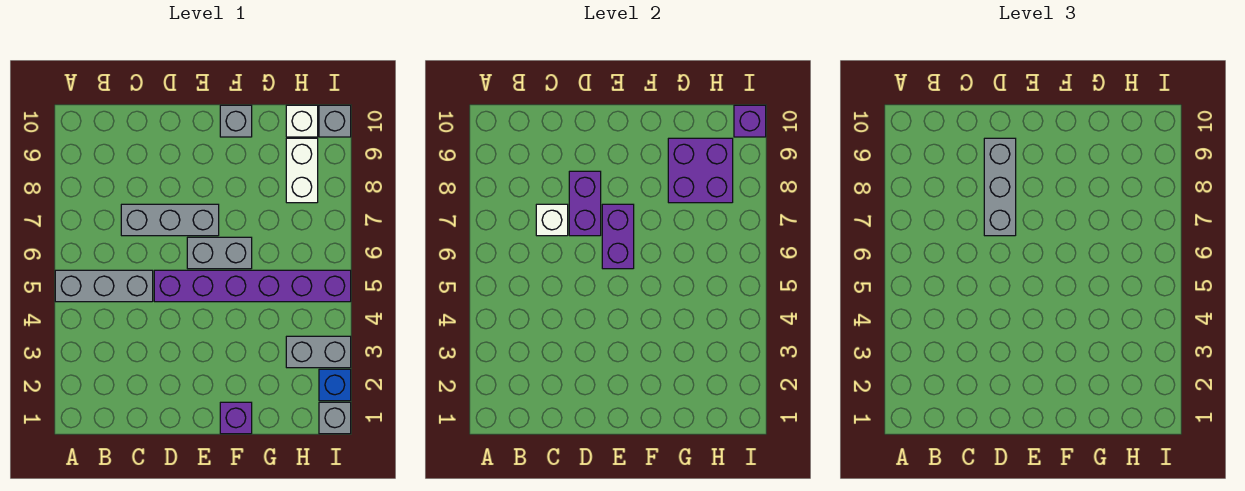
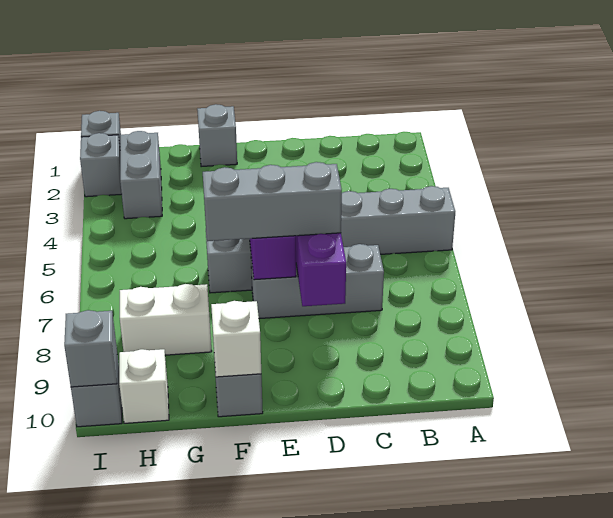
white brick C7 level 2 -> white brick F10 level 2
purple brick D5:I5 level 1 -> none
grey brick D7:D9 level 3 -> grey brick D7:F7 level 3
purple brick F1 level 1 -> grey brick F1 level 1
purple brick G8:H9 level 2 -> none
grey brick H3:I3 level 1 -> grey brick H2:H3 level 1
white brick H8:H9 level 1 -> white brick G8:H8 level 1
blue brick I2 level 1 -> grey brick I2 level 1
purple brick I10 level 2 -> grey brick I10 level 2

